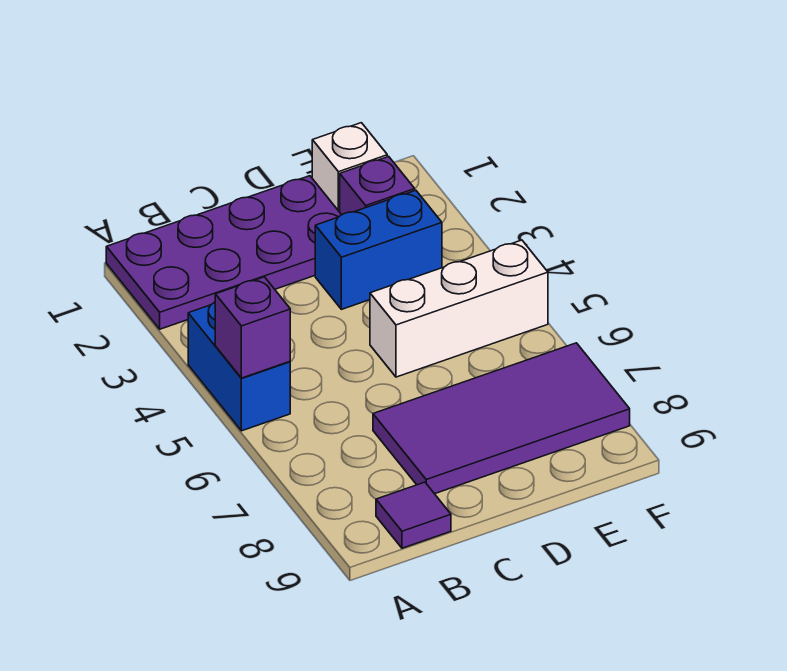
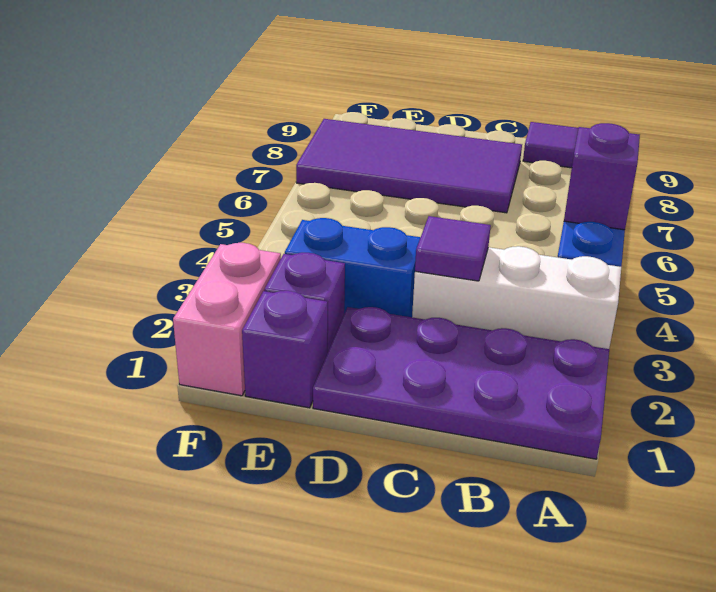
none -> purple tile C3 level 2
white brick D5:F5 level 1 -> white brick A3:C3 level 1
white brick E1 level 1 -> purple brick E1 level 1
none -> pink brick F1:F2 level 1

